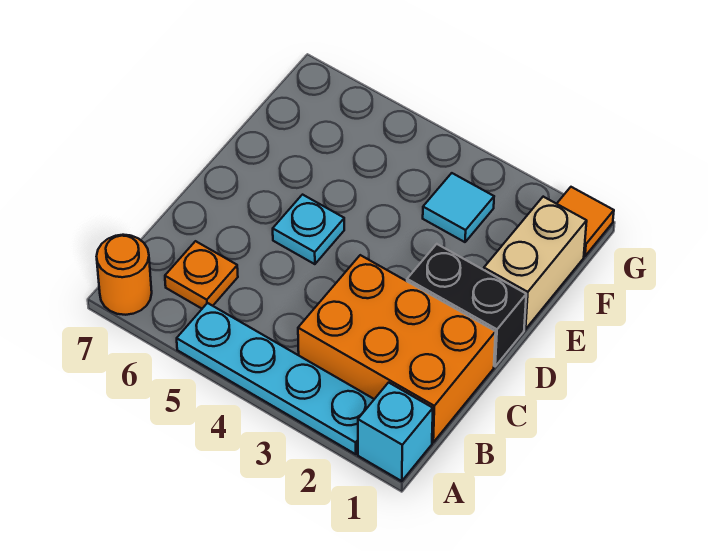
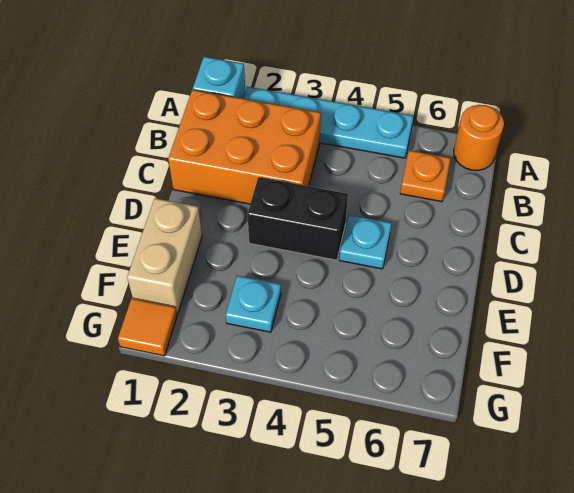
black brick D1:D2 level 1 -> black brick D3:D4 level 1
cyan tile F3 level 1 -> cyan plate F3 level 1

